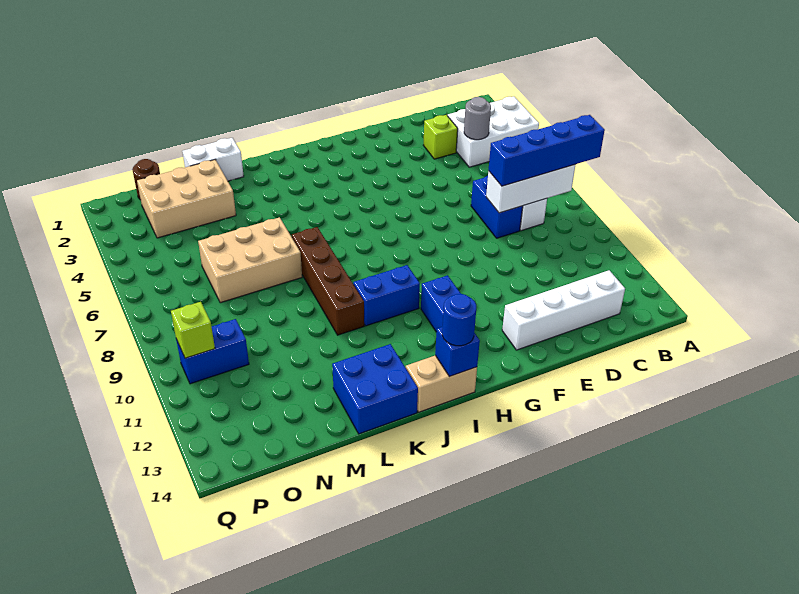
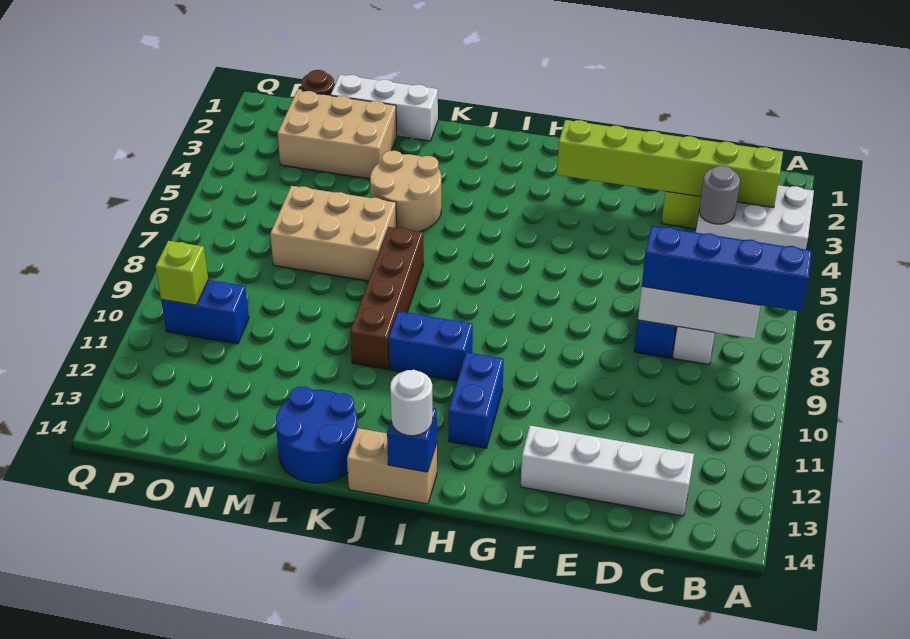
none -> lime brick B3:G3 level 2
blue round brick I14 level 3 -> white round brick I14 level 3
none -> tan round brick K4:L5 level 1
blue brick K13:L14 level 1 -> blue round brick K13:L14 level 1
white brick L1:M1 level 1 -> white brick L1:N1 level 1

